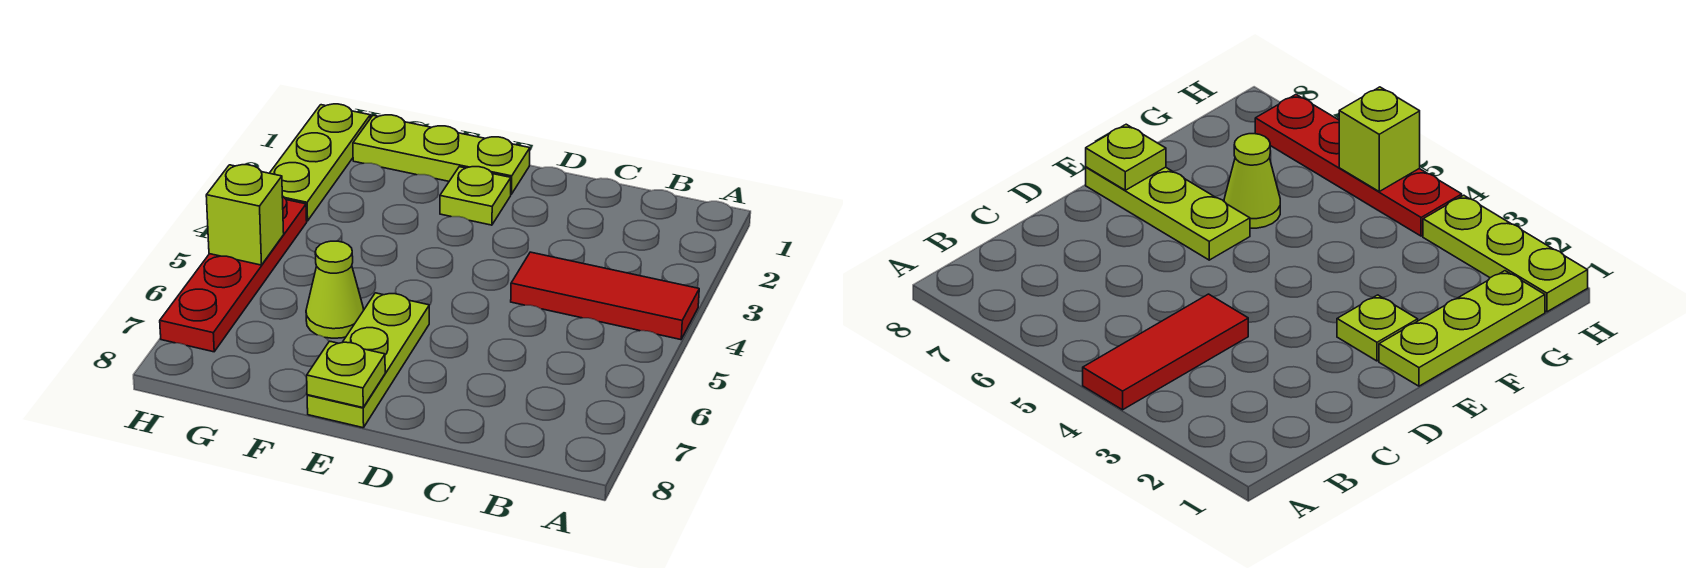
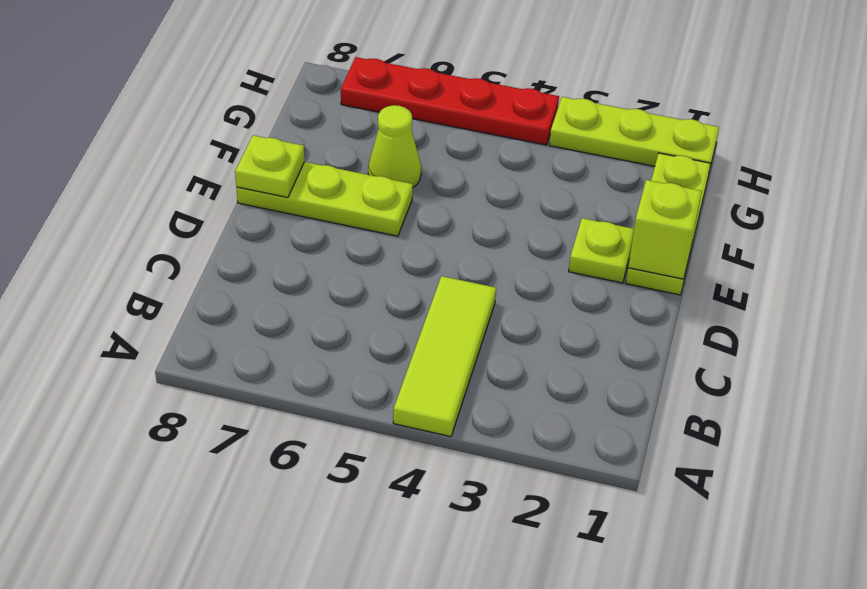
red tile A4:C4 level 1 -> lime tile A4:C4 level 1
lime brick H5 level 2 -> lime brick E1 level 2

